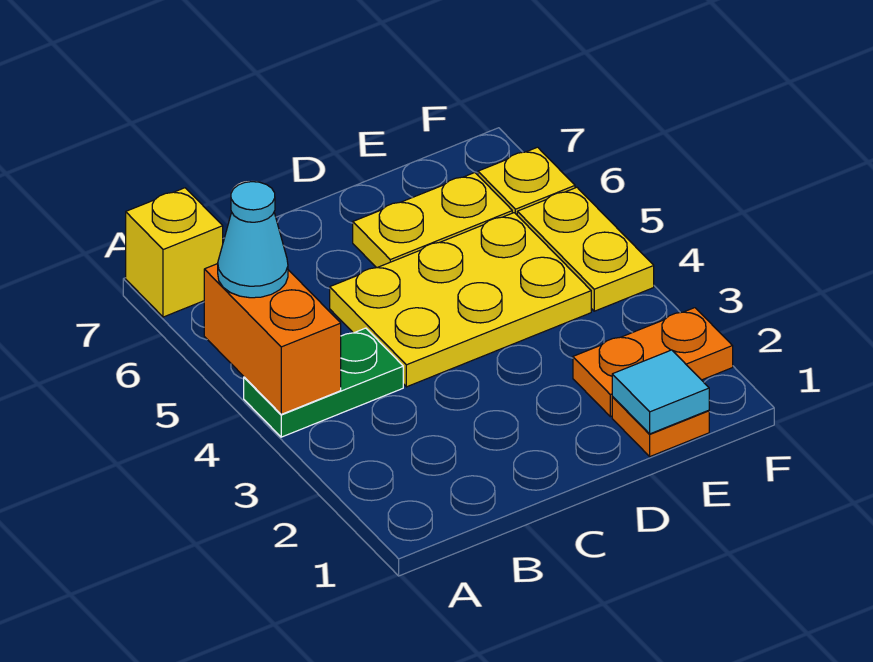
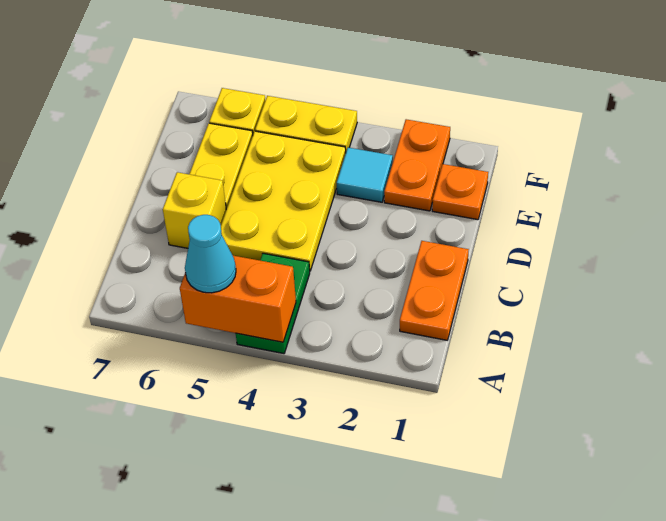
yellow brick A7 level 1 -> yellow brick C6 level 1
none -> orange plate B1:C1 level 1
cyan tile E1 level 2 -> cyan tile E3 level 1

